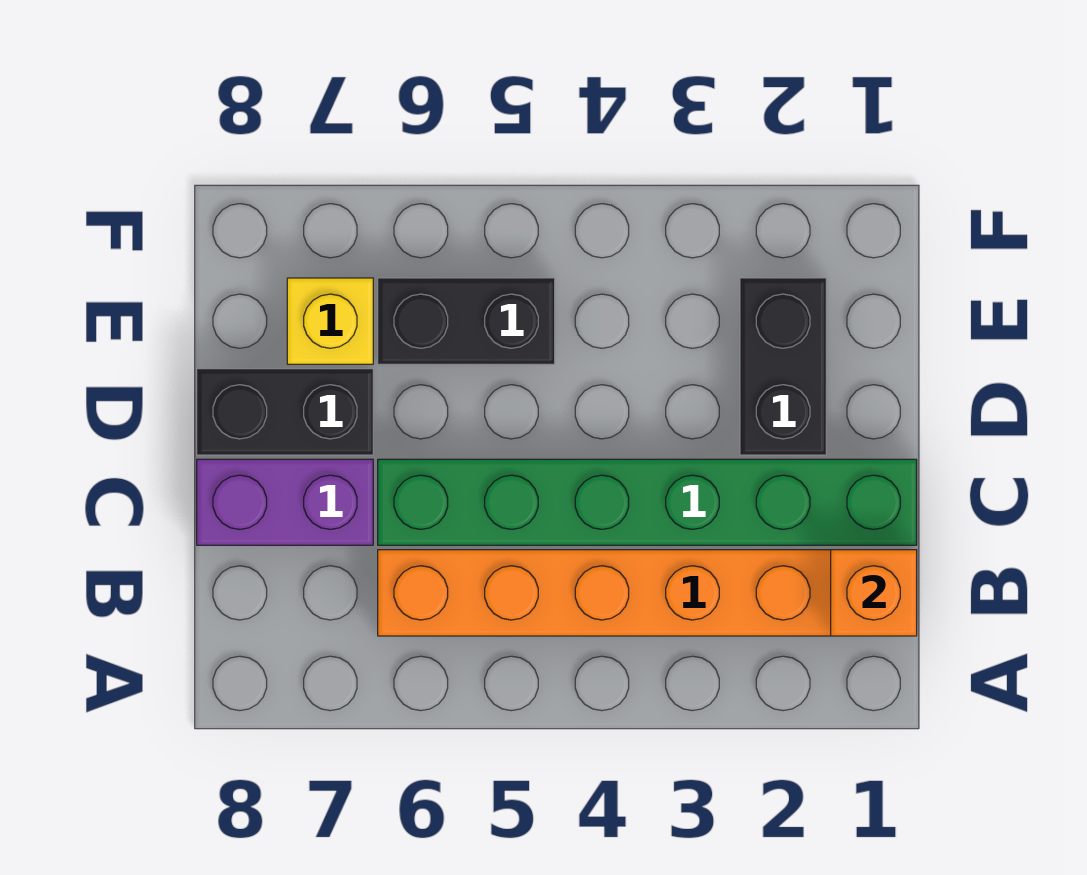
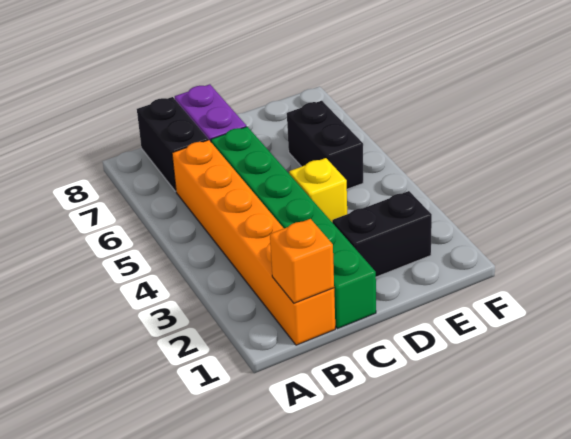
black brick D7:D8 level 1 -> black brick B7:B8 level 1
yellow brick E7 level 1 -> yellow brick D4 level 1

